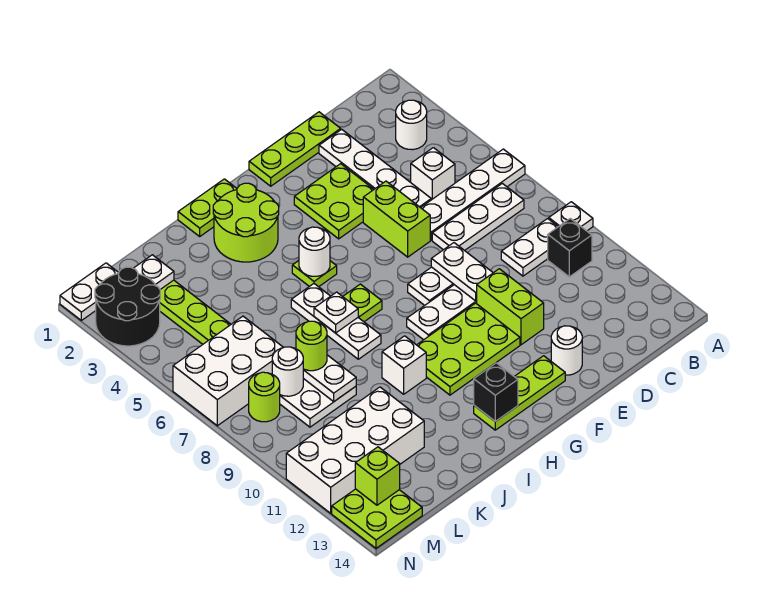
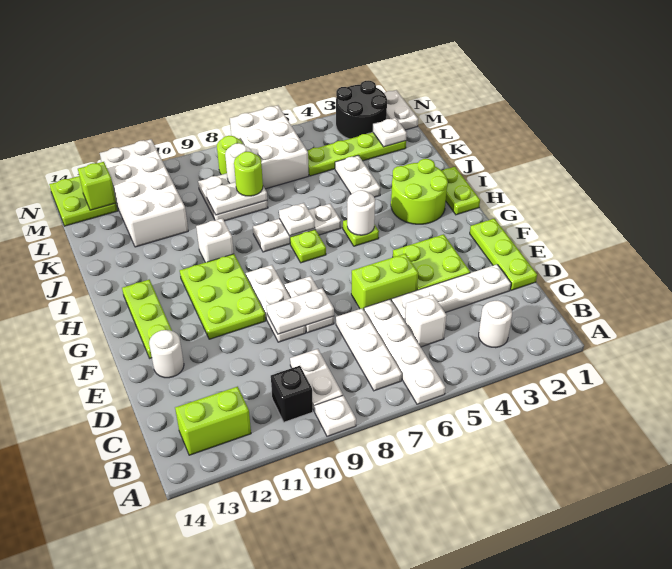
lime brick E10:E11 level 1 -> lime brick B12:B13 level 1
black brick H13 level 2 -> none
none -> white plate J4:K4 level 1

